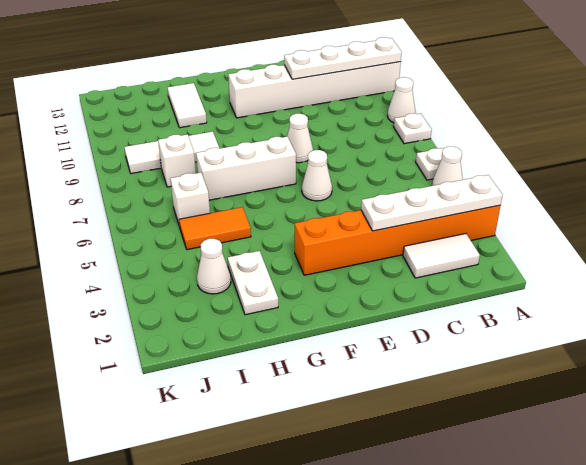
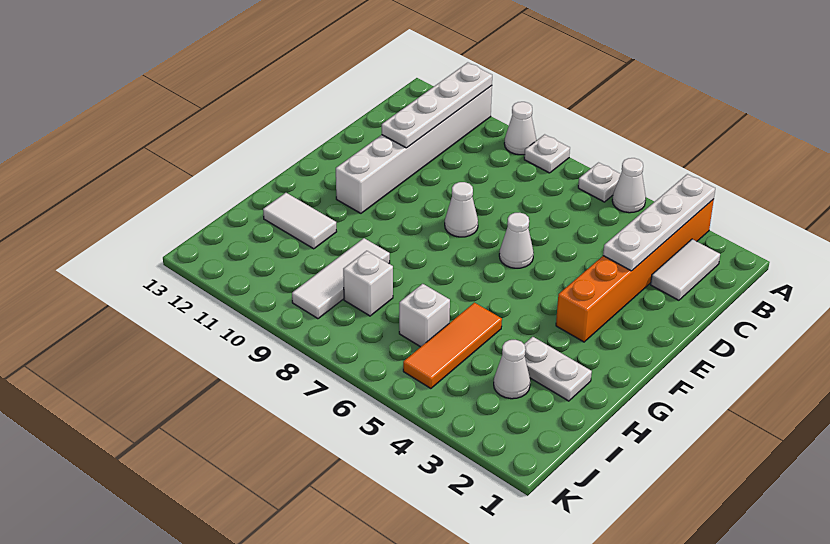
white brick F7:H7 level 1 -> none
orange tile H5:I5 level 1 -> orange tile H5:J5 level 1

